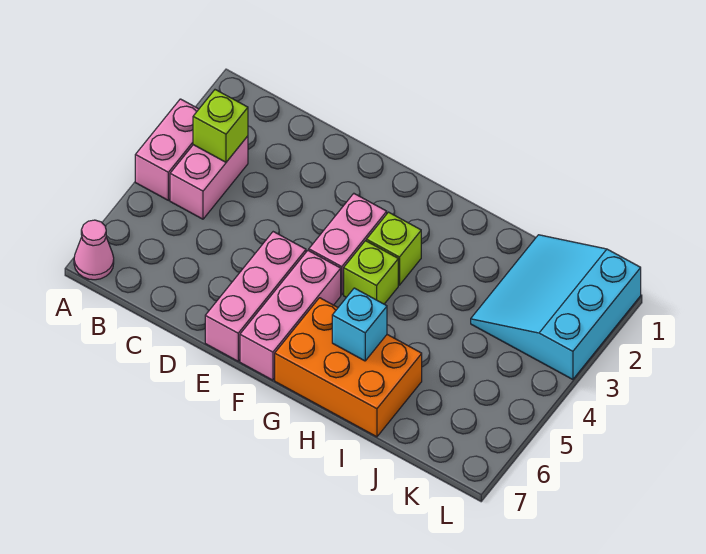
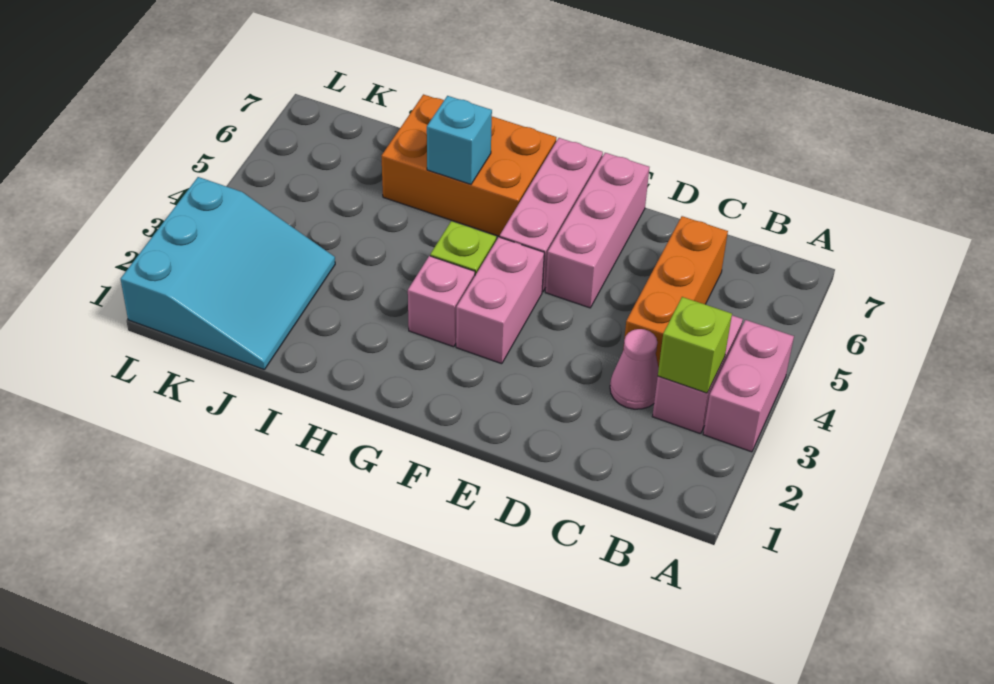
pink cone A7 level 1 -> pink cone C3 level 1
none -> orange brick C4:C6 level 1
lime brick G3 level 1 -> pink brick G3 level 1

